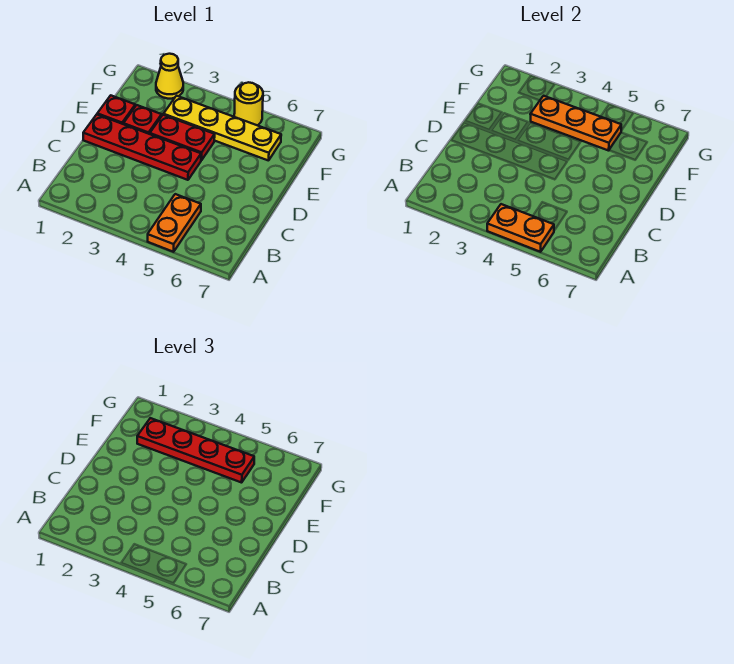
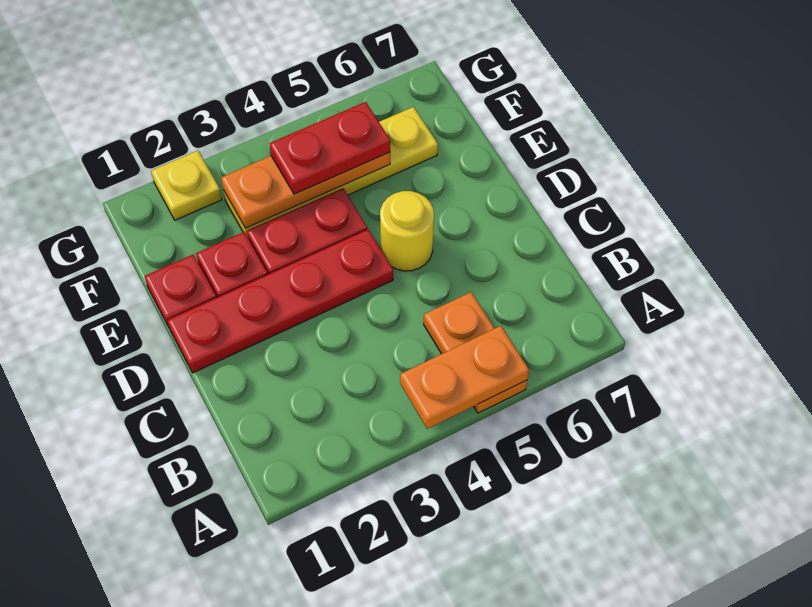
red plate F2:F5 level 3 -> red plate F4:F5 level 3
yellow cone G2 level 1 -> yellow plate G2 level 1
yellow round brick G5 level 1 -> yellow round brick D5 level 1

